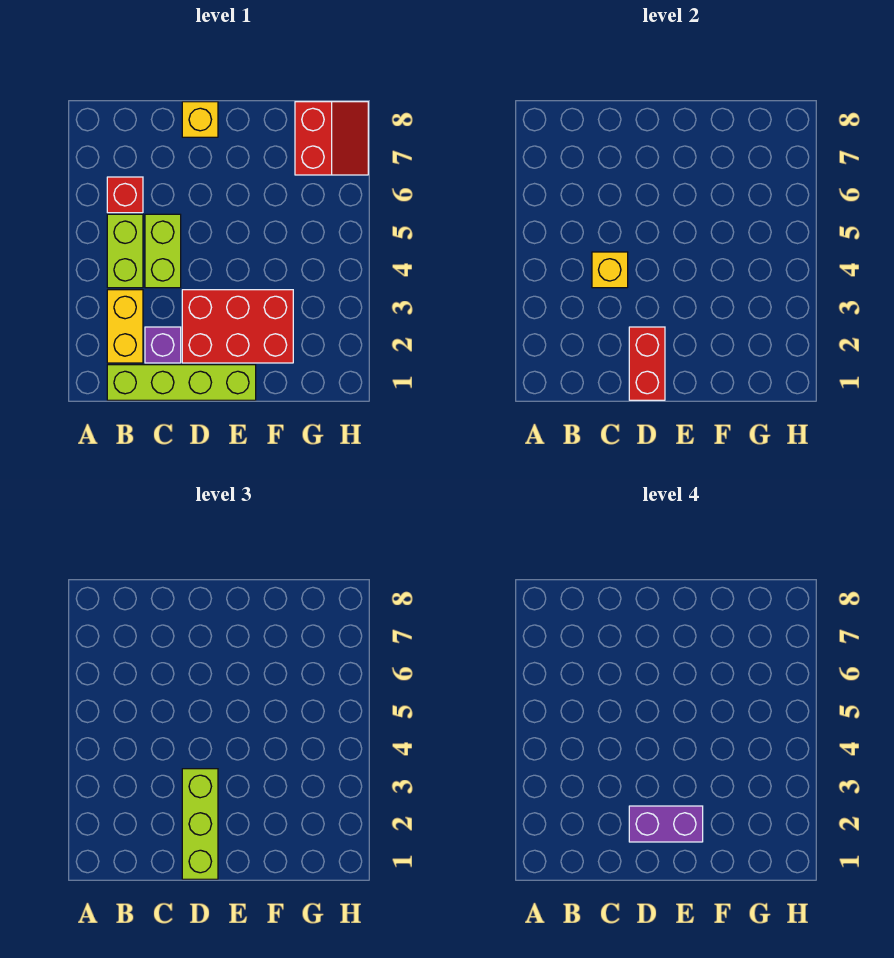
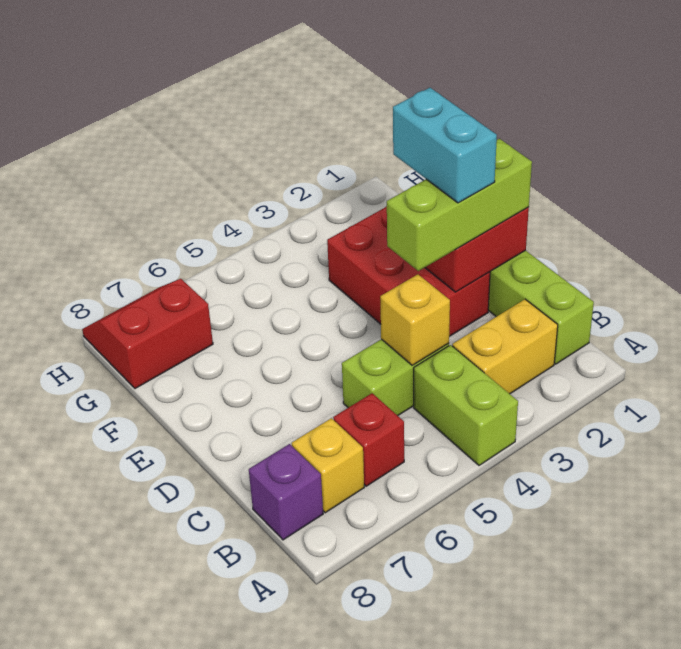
lime brick B4:B5 level 1 -> lime brick A4:B4 level 1
purple brick C2 level 1 -> purple brick B8 level 1
purple brick D2:E2 level 4 -> cyan brick D2:E2 level 4
yellow brick D8 level 1 -> yellow brick B7 level 1

